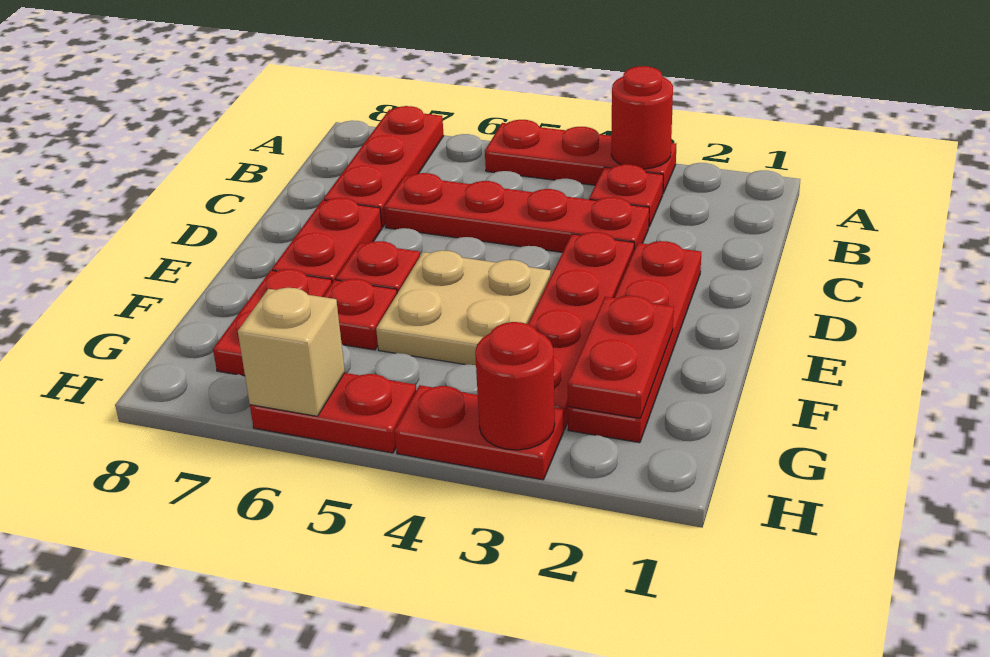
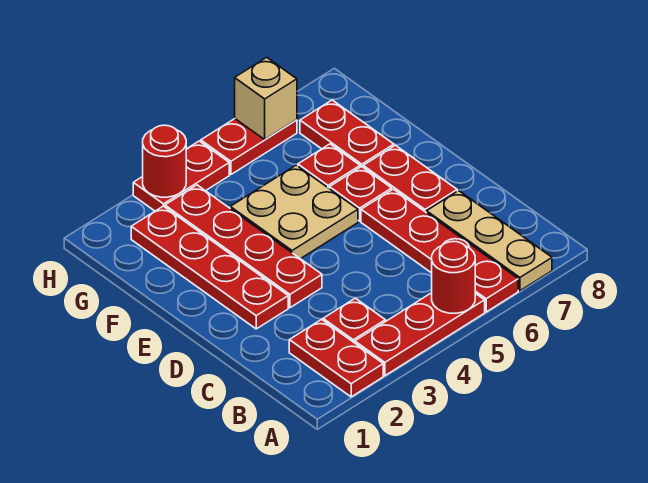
red round brick A3 level 2 -> red round brick A5 level 2
red plate A7:C7 level 1 -> tan plate A7:C7 level 1
red plate C3:C6 level 1 -> red plate A6:D6 level 1
red plate F2:G2 level 2 -> red plate A2:B2 level 1

